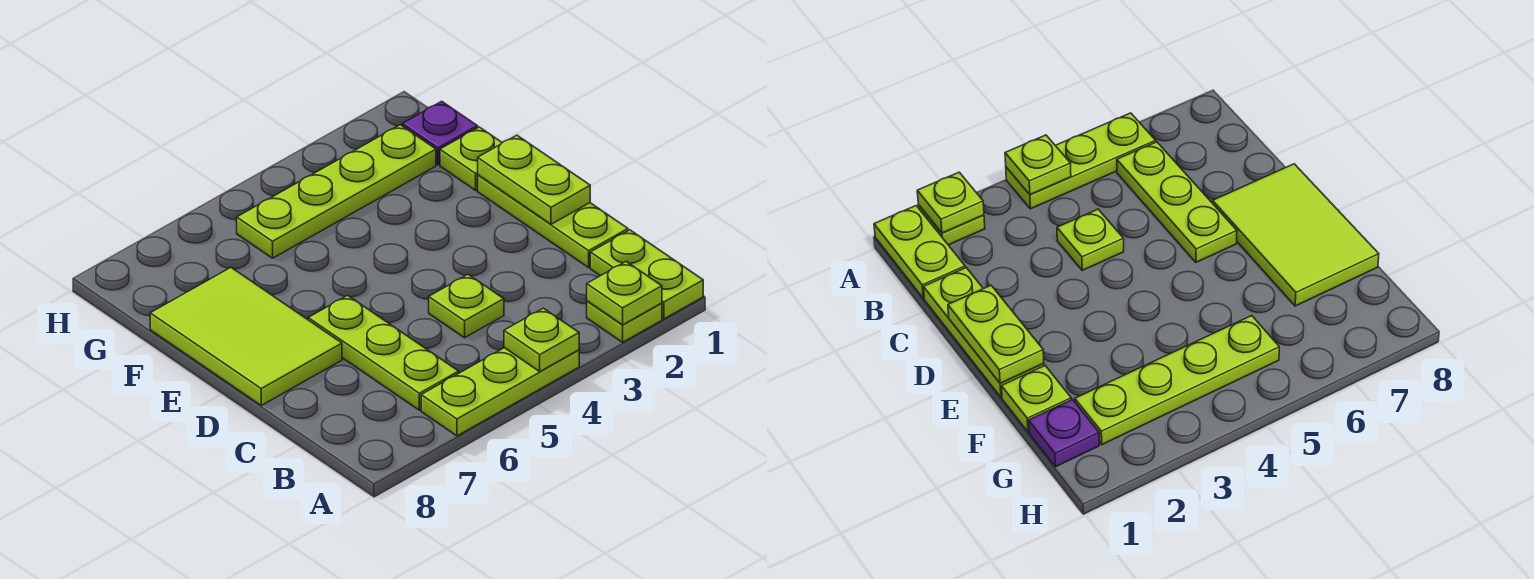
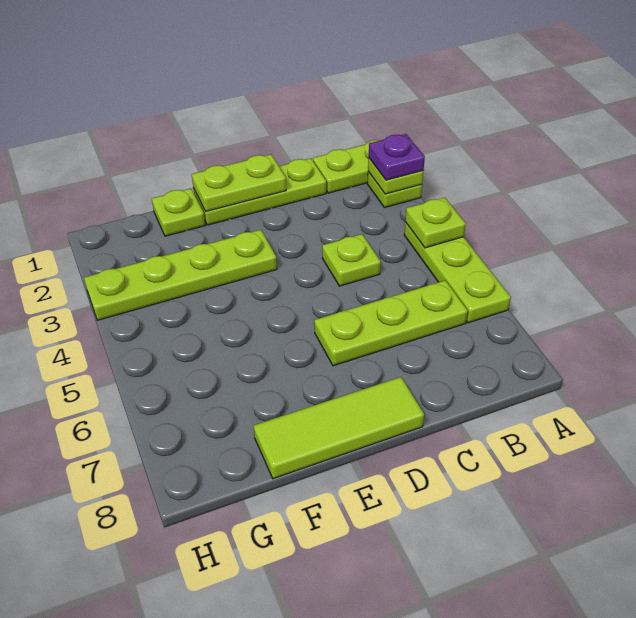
lime tile D7:F8 level 1 -> lime tile D8:F8 level 1
purple plate G1 level 1 -> purple plate A2 level 3
lime plate G2:G5 level 1 -> lime plate E3:H3 level 1

